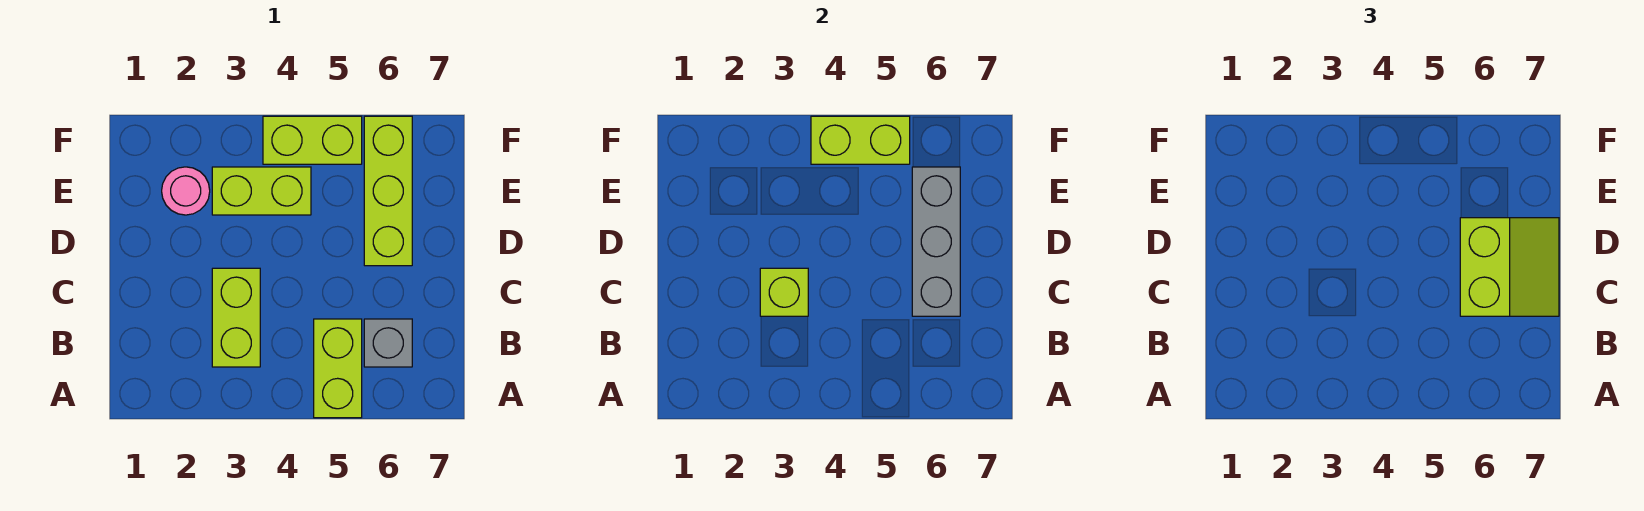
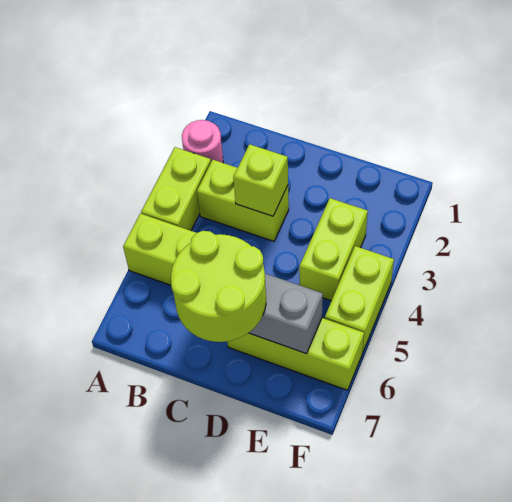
grey brick B6 level 1 -> none
lime slope C6:D7 level 3 top 6 -> lime round brick C6:D7 level 3
pink round brick E2 level 1 -> pink round brick A2 level 1
lime brick F4:F5 level 2 -> lime brick A3:A4 level 1

